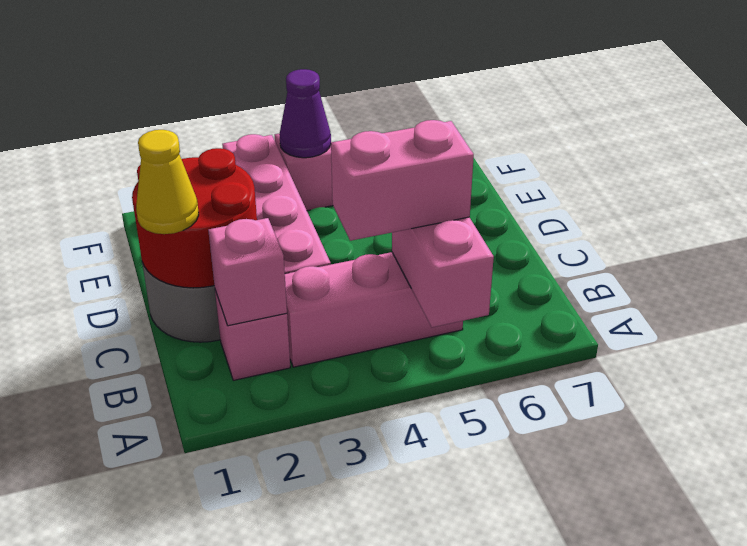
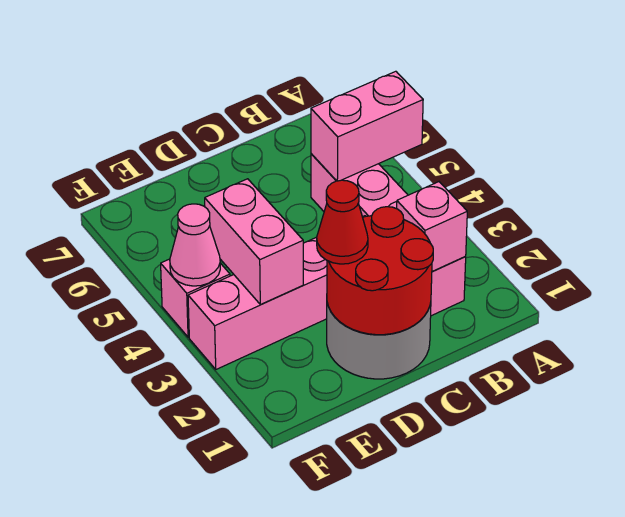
pink brick B4:B5 level 3 -> pink brick E3:E4 level 2
yellow cone C1 level 3 -> none
none -> red cone D2 level 3
purple cone F4 level 2 -> pink cone F4 level 2

